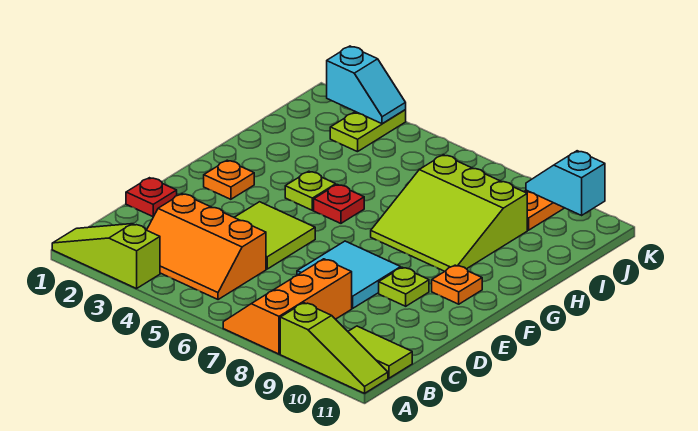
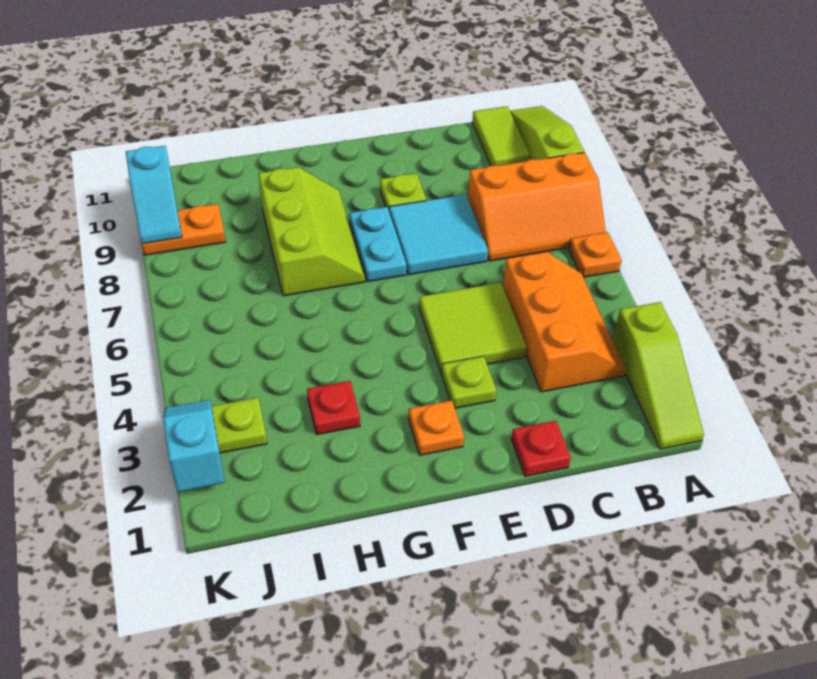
none -> cyan plate F7:F8 level 1
orange plate F10 level 1 -> orange plate A6 level 1
lime plate G4 level 1 -> lime plate E3 level 1
red plate G5 level 1 -> red plate H3 level 1
lime slope G7:I9 level 1 top I -> lime slope G7:H9 level 1 top H

